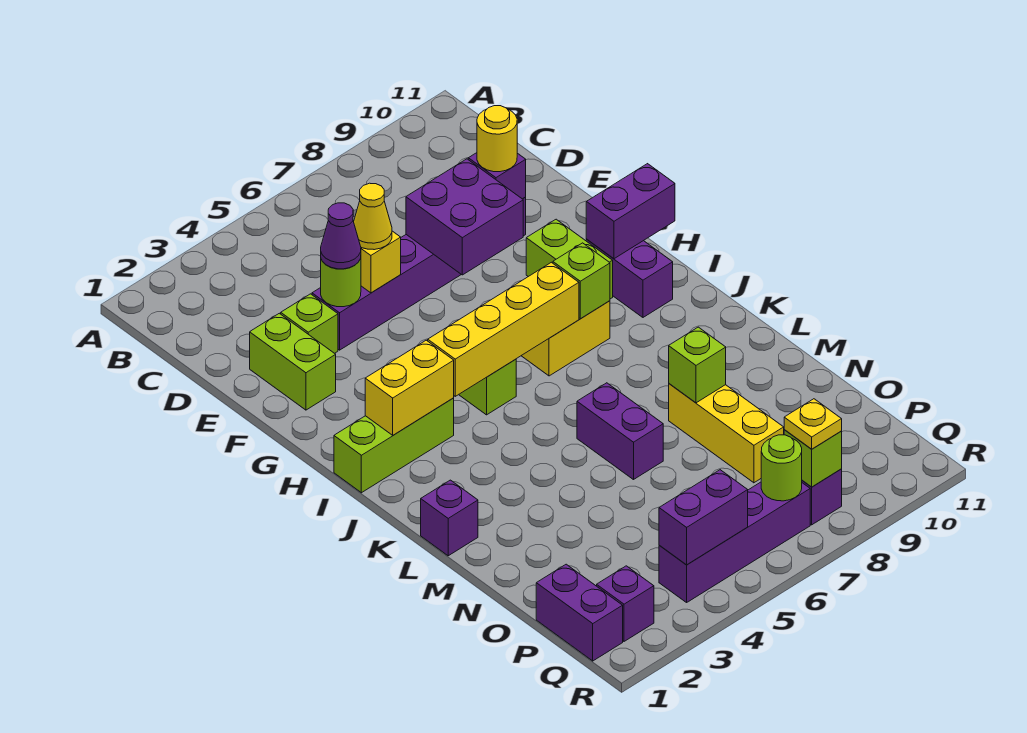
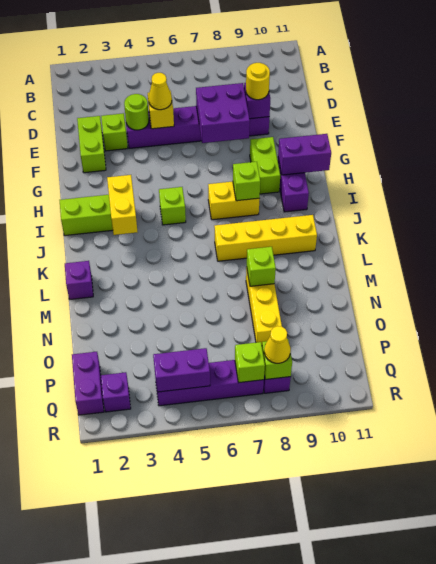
purple cone E4 level 3 -> none
yellow brick I2:I3 level 2 -> yellow brick I3:J3 level 2
yellow brick I4:I7 level 2 -> yellow brick K7:K10 level 1
purple brick L6:M6 level 1 -> none
lime round brick Q7 level 2 -> lime brick Q7 level 2
yellow plate Q8 level 3 -> yellow cone Q8 level 3

